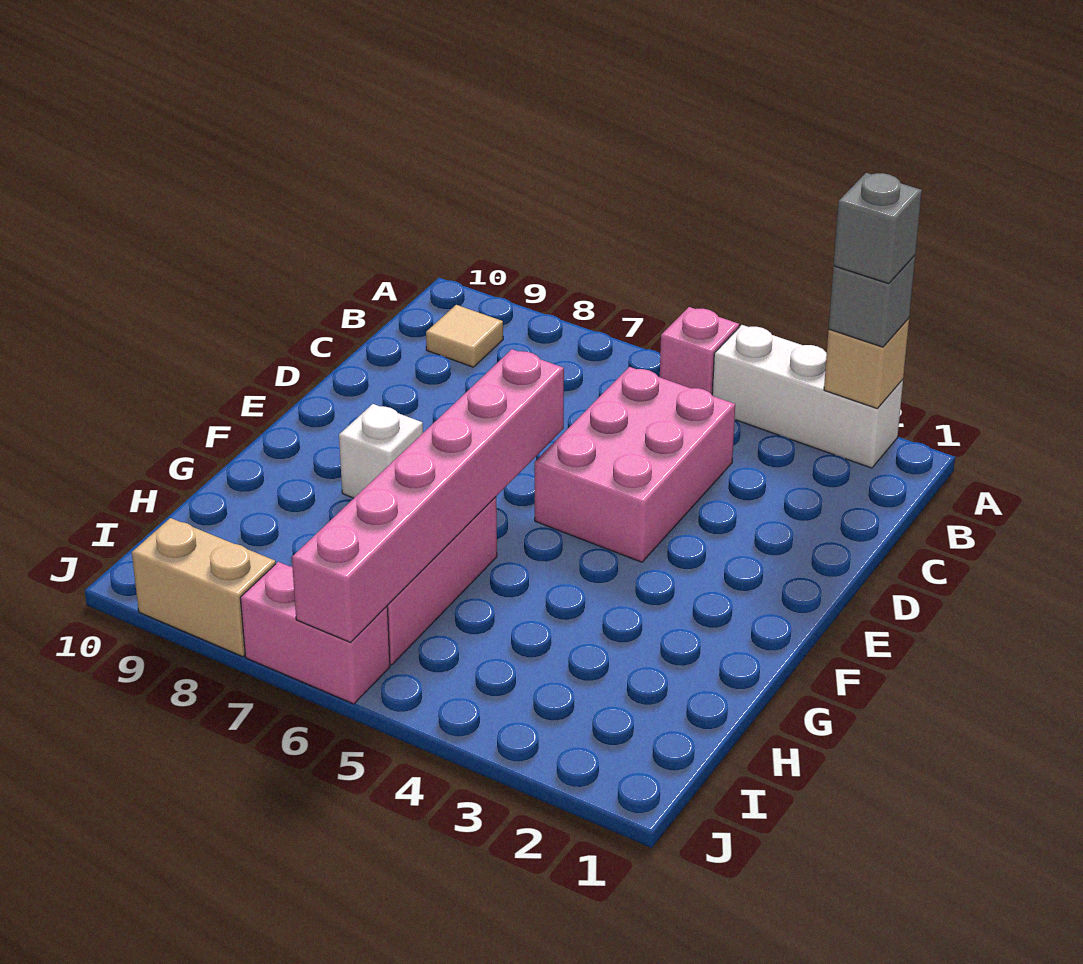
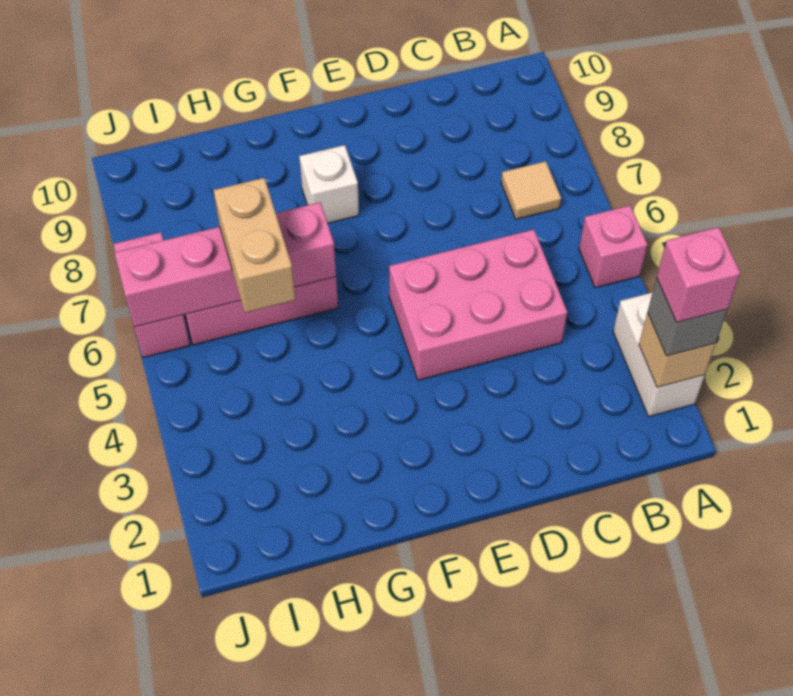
white brick A2:A4 level 1 -> white brick A2:A3 level 1
grey brick A2 level 4 -> pink brick A2 level 4
tan tile B9 level 1 -> tan tile B7 level 1
pink brick E6:J6 level 2 -> pink brick G6:J6 level 2
tan brick J8:J9 level 1 -> tan brick H5:H6 level 3

